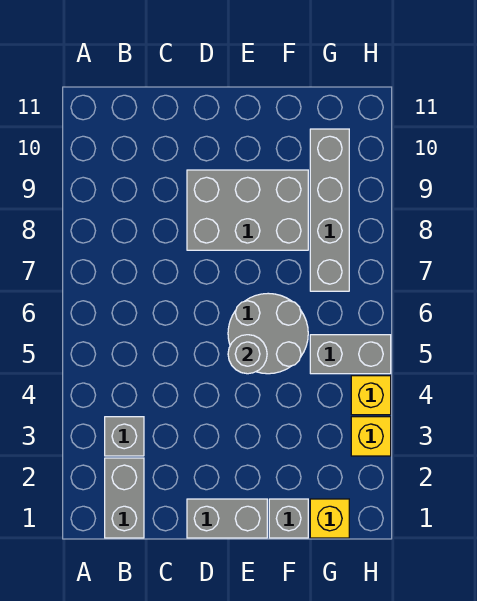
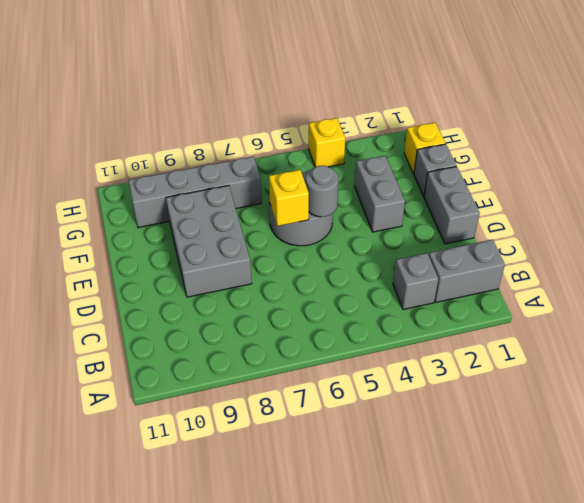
grey brick G5:H5 level 1 -> grey brick E3:F3 level 1
yellow brick H3 level 1 -> yellow brick E6 level 2

